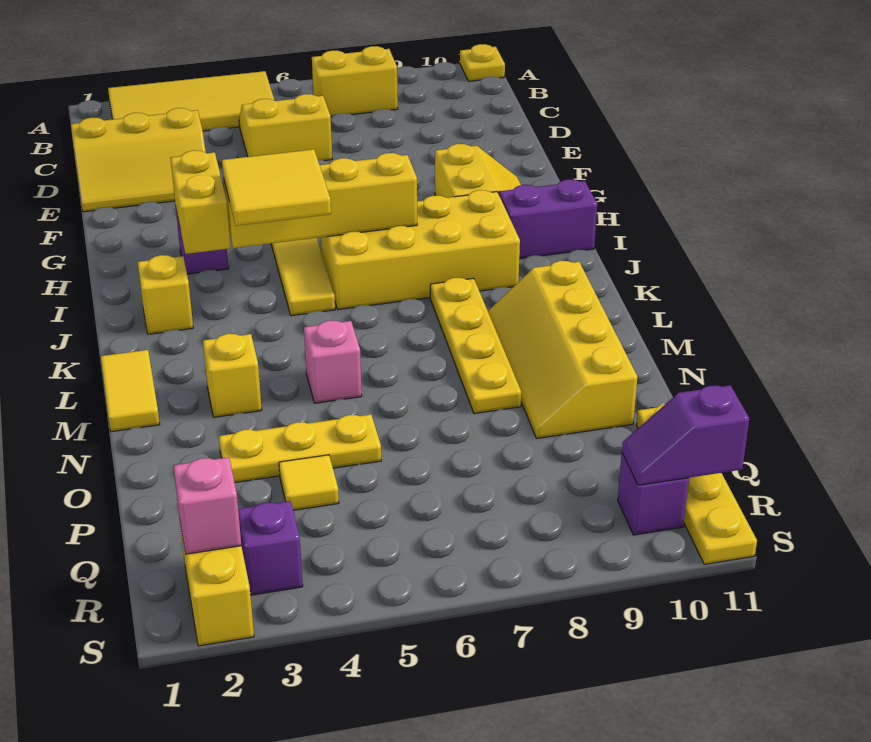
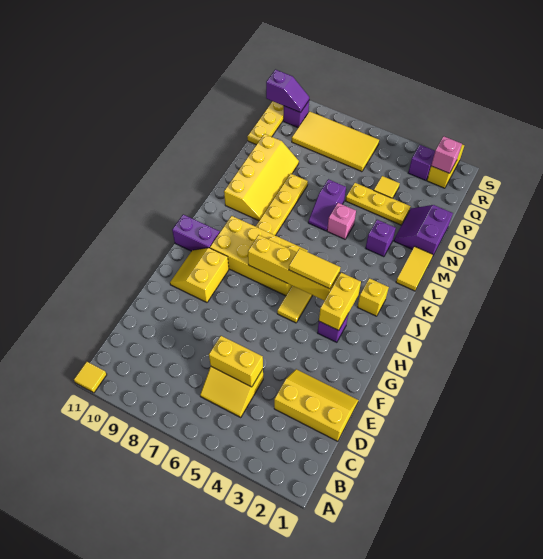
yellow tile A2:B5 level 1 -> yellow tile Q6:R9 level 1
yellow plate A11 level 1 -> yellow tile A11 level 1
yellow brick B7:B8 level 1 -> yellow brick D5:D6 level 2
yellow tile I4:J5 level 3 -> yellow tile I4:I5 level 3
yellow brick M3 level 1 -> purple brick M3 level 1
none -> purple slope M6:N6 level 1 top N
none -> purple slope N1:O2 level 1 top 1

